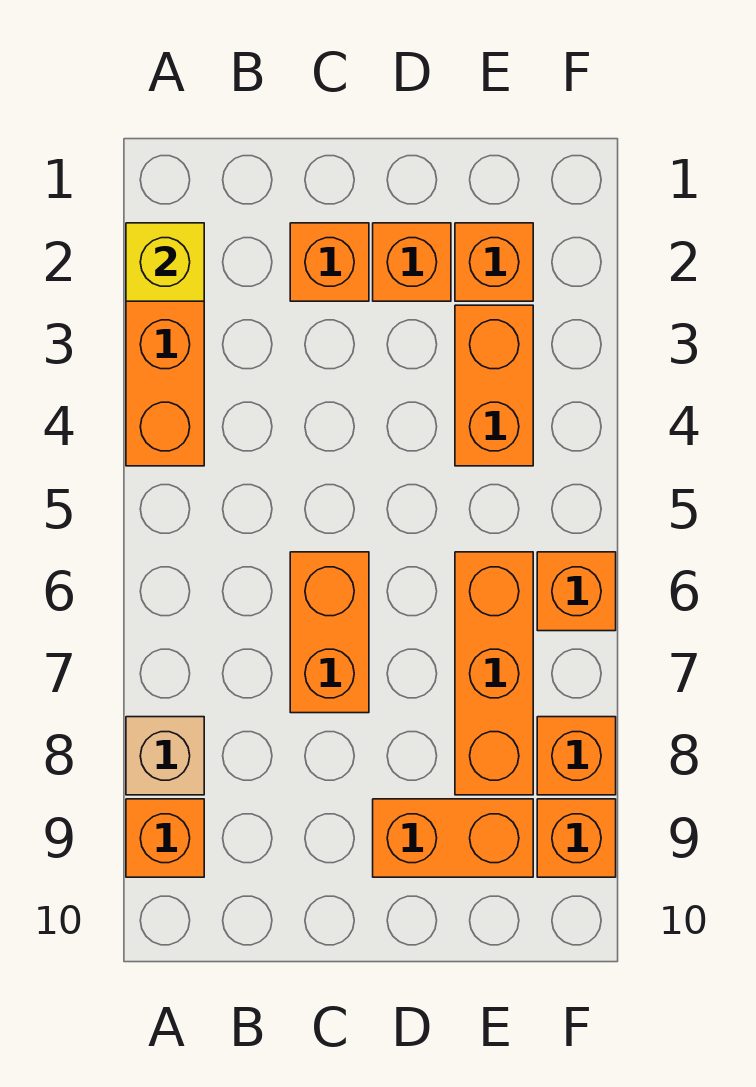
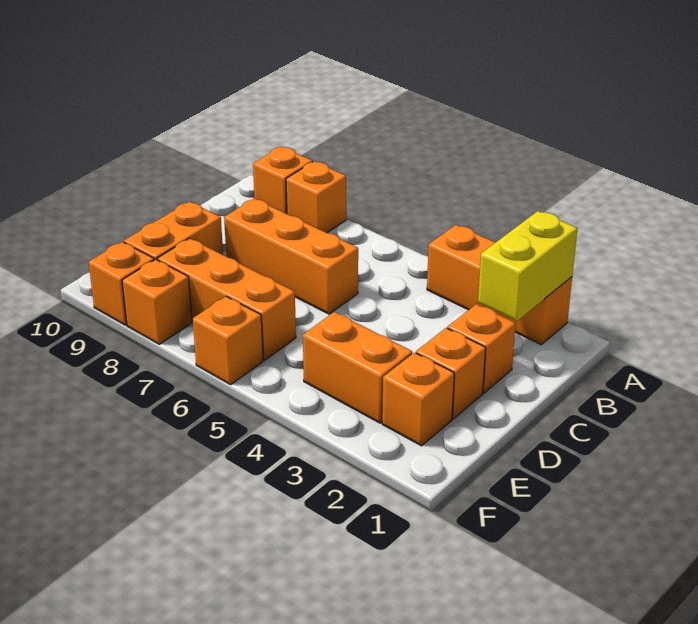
yellow brick A2 level 2 -> yellow brick A2:B2 level 2
tan brick A8 level 1 -> orange brick A8 level 1
orange brick C6:C7 level 1 -> orange brick C6:C8 level 1

